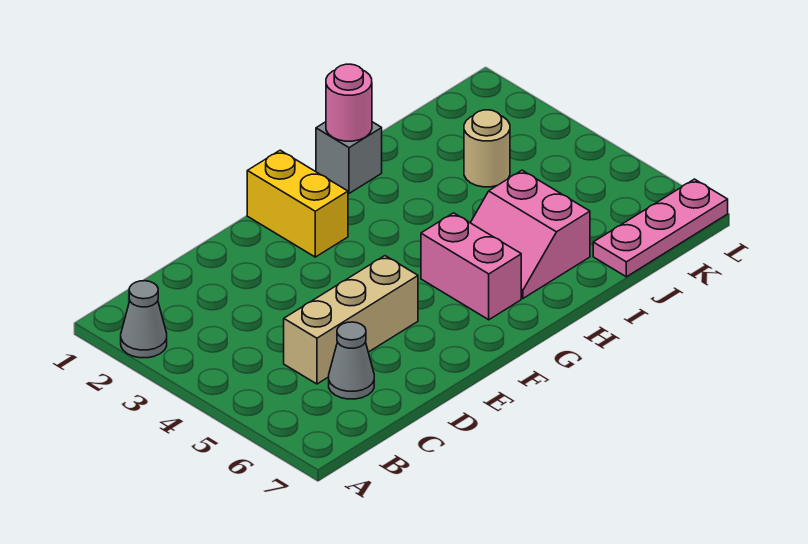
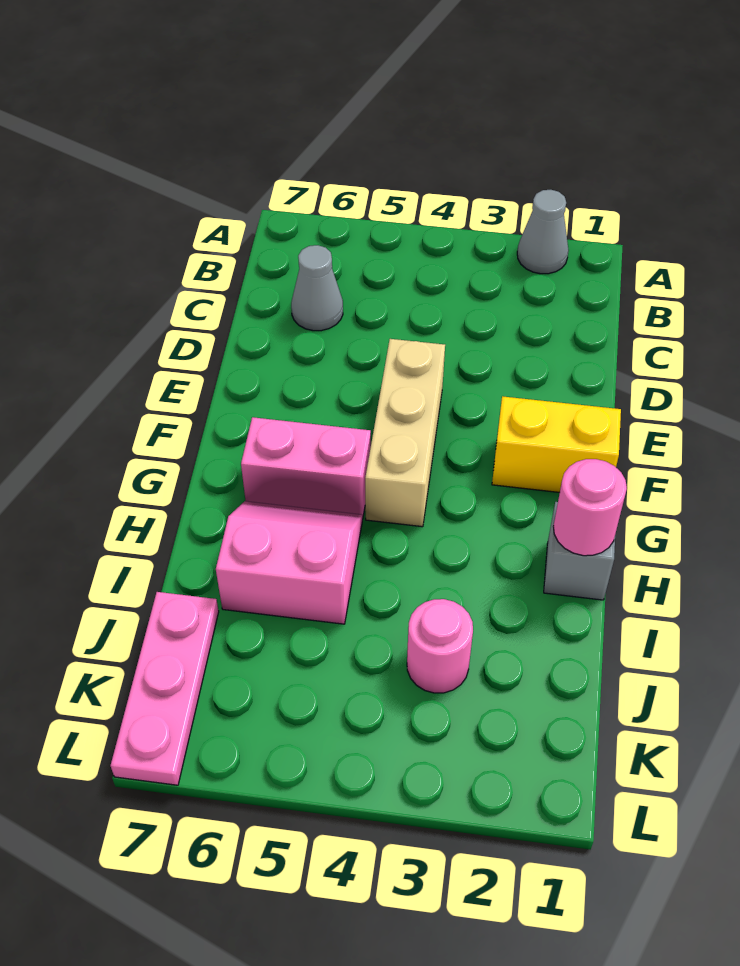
tan brick C5:E5 level 1 -> tan brick E4:G4 level 1
tan round brick J3 level 1 -> pink round brick J3 level 1

